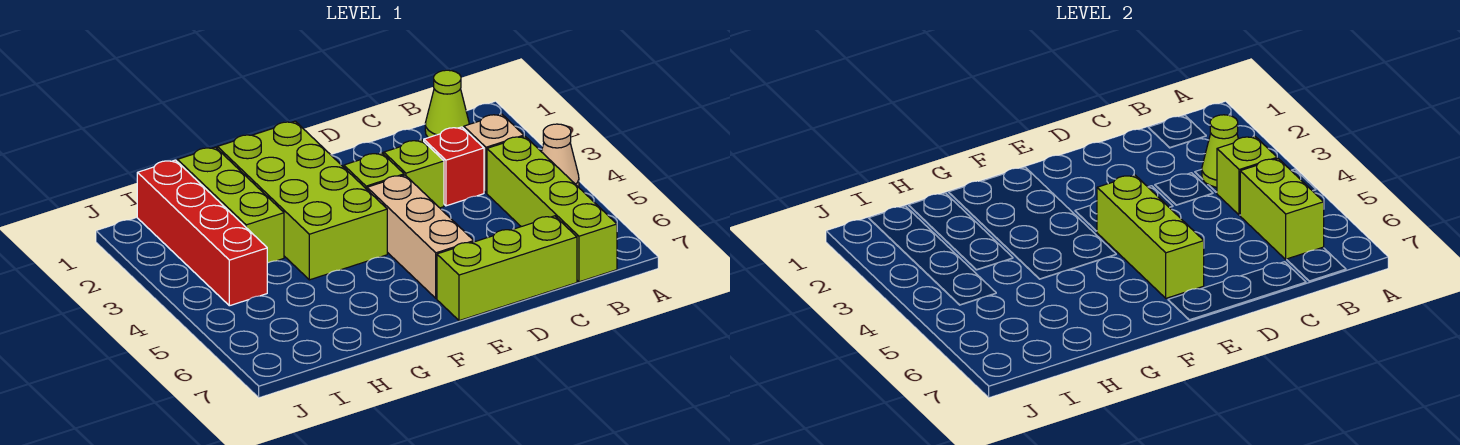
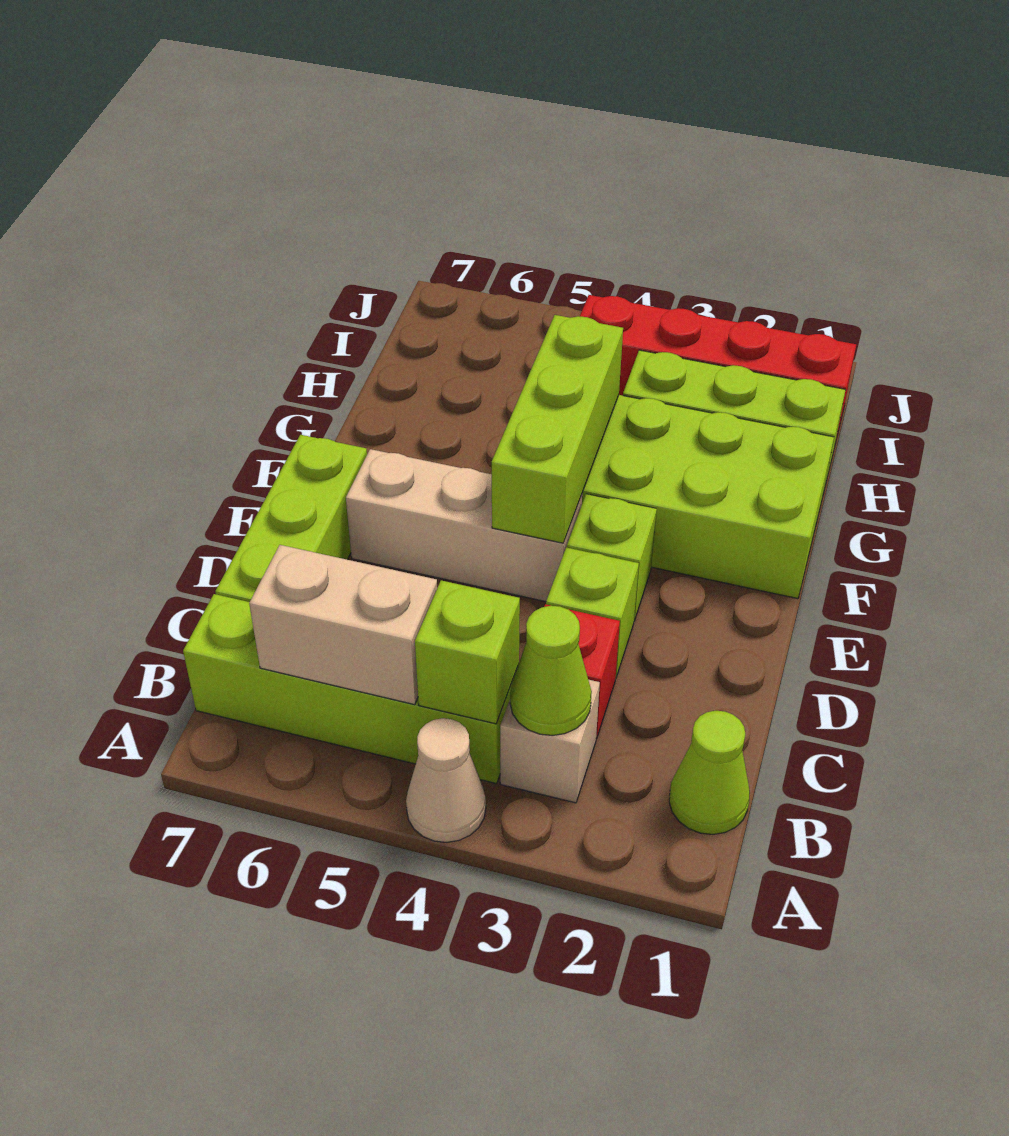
lime brick B5:B6 level 2 -> tan brick B5:B6 level 2
lime brick E4:E6 level 2 -> lime brick E4:G4 level 2

